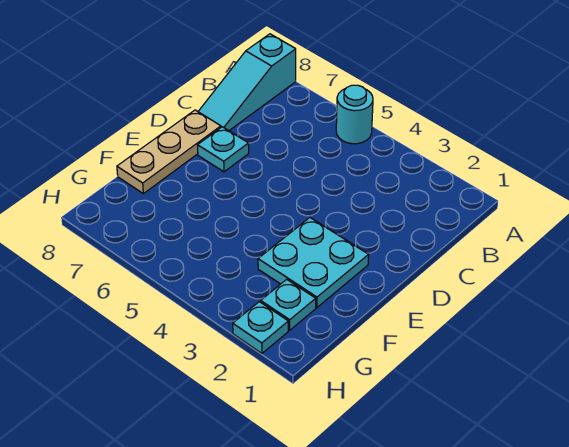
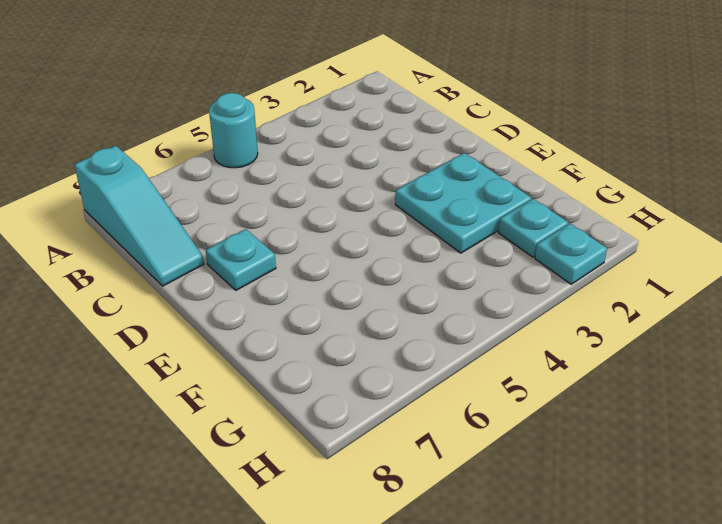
tan plate D8:F8 level 1 -> none

